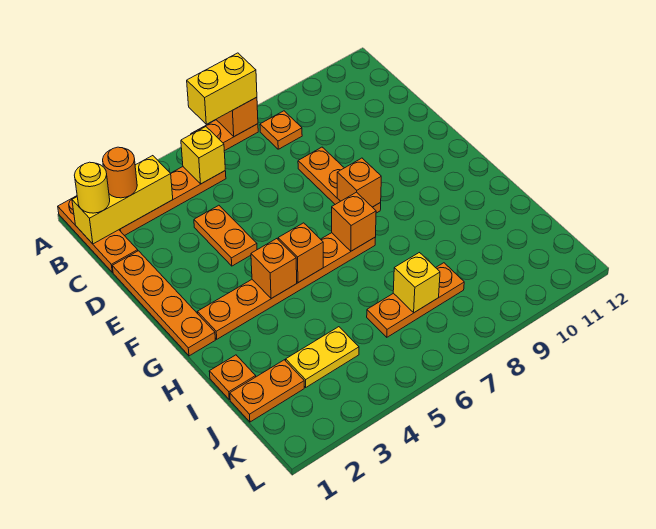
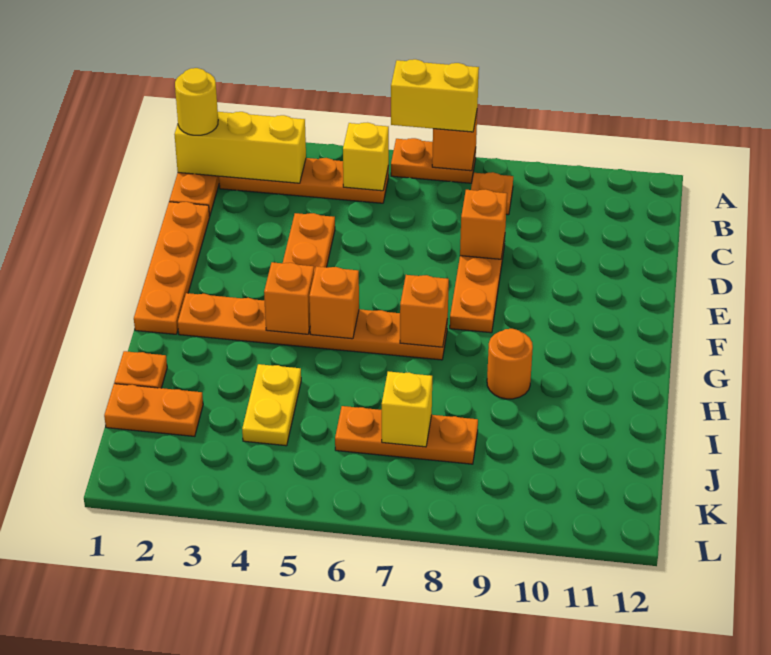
orange round brick B2 level 3 -> orange round brick H9 level 1
orange brick F8 level 2 -> orange brick D8 level 2
yellow plate J3:J4 level 1 -> yellow plate I4:J4 level 1

